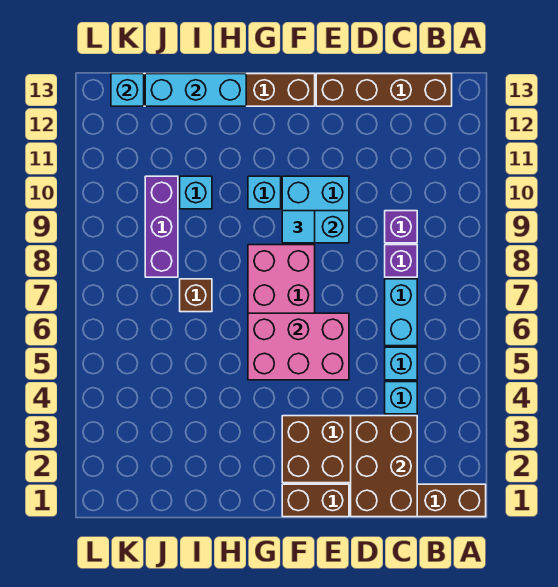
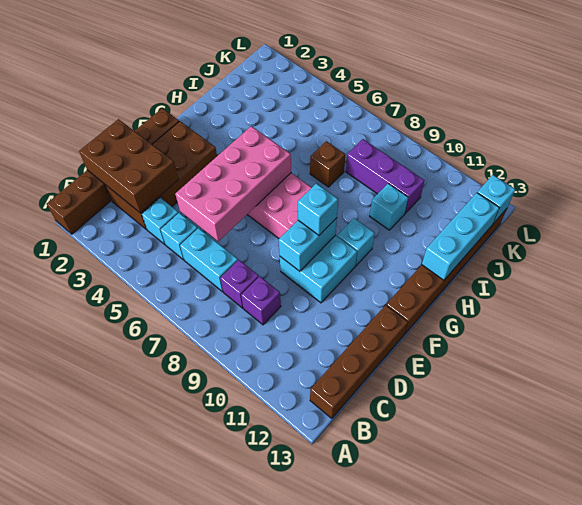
pink brick E5:G6 level 2 -> pink brick D5:G6 level 2
cyan tile F9 level 3 -> cyan brick F9 level 3

